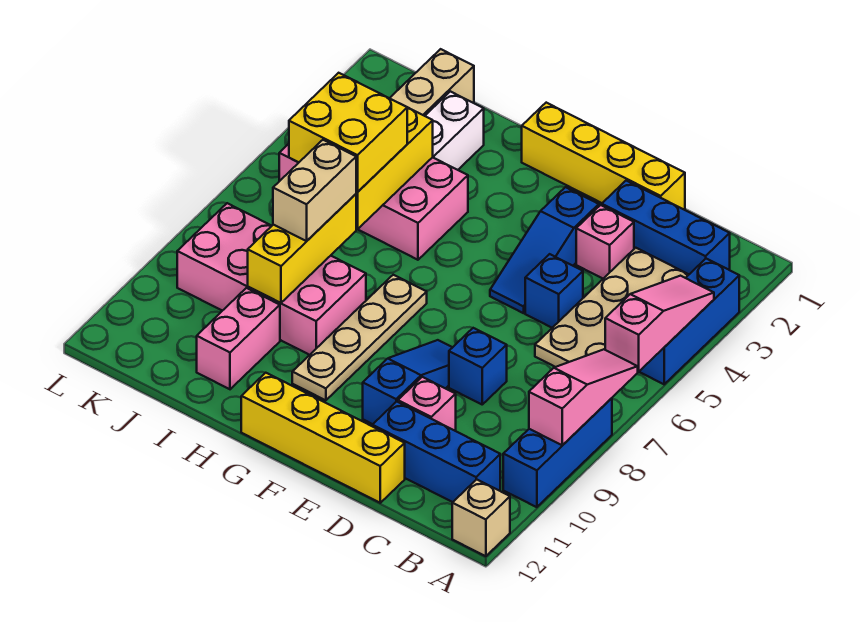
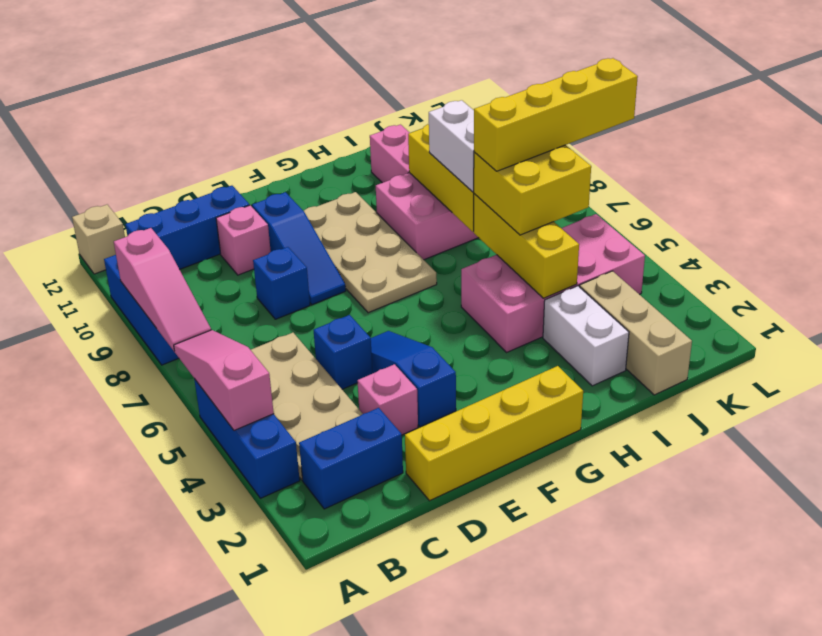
pink slope A4:A6 level 2 top 6 -> pink slope A4:A6 level 2 top 4
blue brick B2:D2 level 1 -> blue brick B2:C2 level 1
yellow brick D12:G12 level 1 -> yellow brick I6:L6 level 4
tan plate G7:G10 level 1 -> tan plate F7:G10 level 1
tan brick I7:I8 level 3 -> white brick I7:I8 level 3

